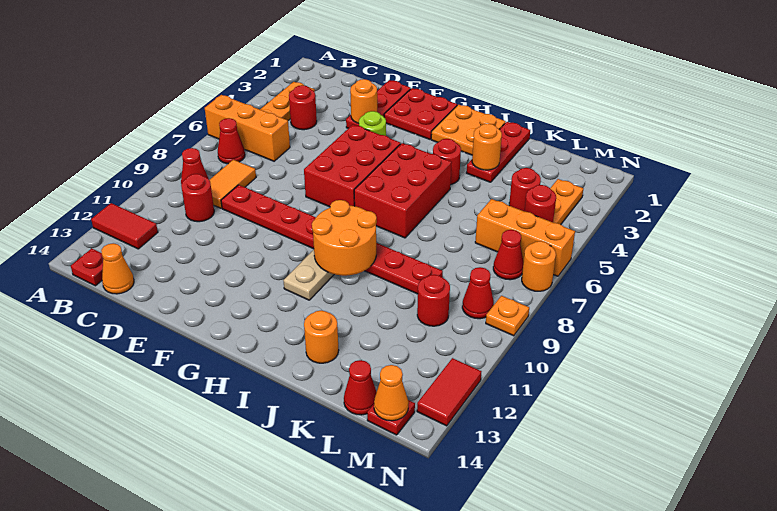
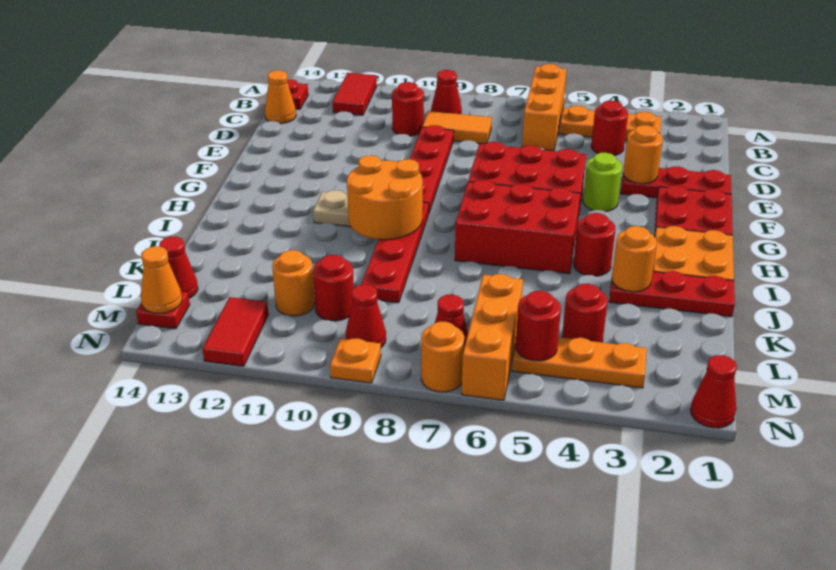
red cone B7 level 1 -> red cone N1 level 1
orange round brick J13 level 1 -> orange round brick L11 level 1
red tile N12:N13 level 1 -> red tile M12:N12 level 1

